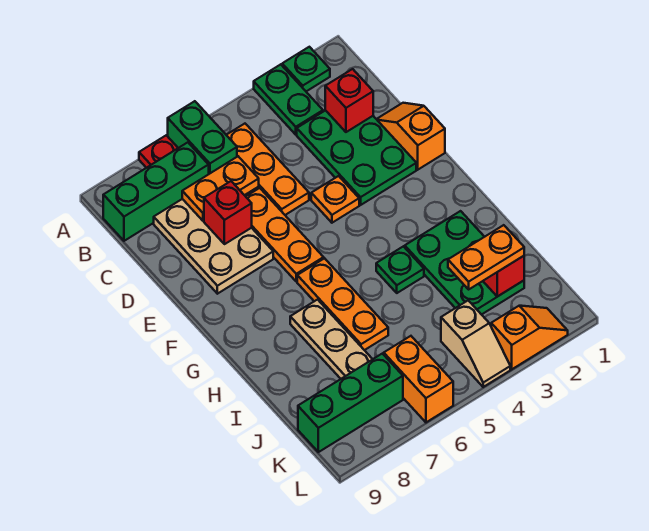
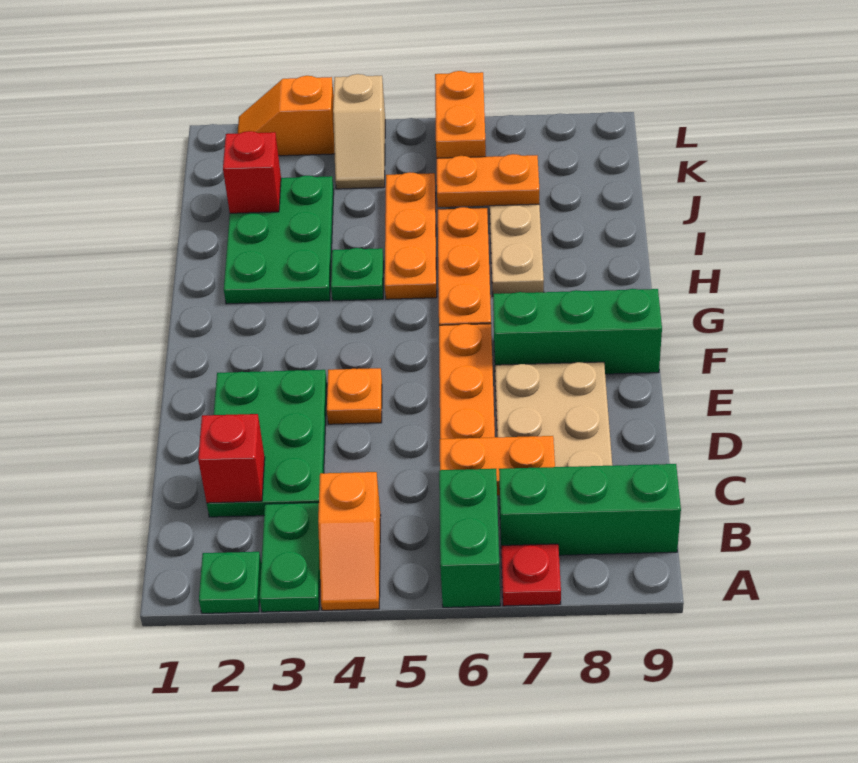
orange plate B5:D5 level 1 -> orange plate H5:J5 level 1
orange slope D1:E1 level 1 top E -> orange slope A4:B4 level 1 top B
red brick D7 level 2 -> none
orange plate J2:J3 level 3 -> orange plate J6:J7 level 2
tan slope K4:L4 level 1 top K -> tan slope K4:L4 level 1 top L
green brick K7:K9 level 1 -> green brick F7:F9 level 1

